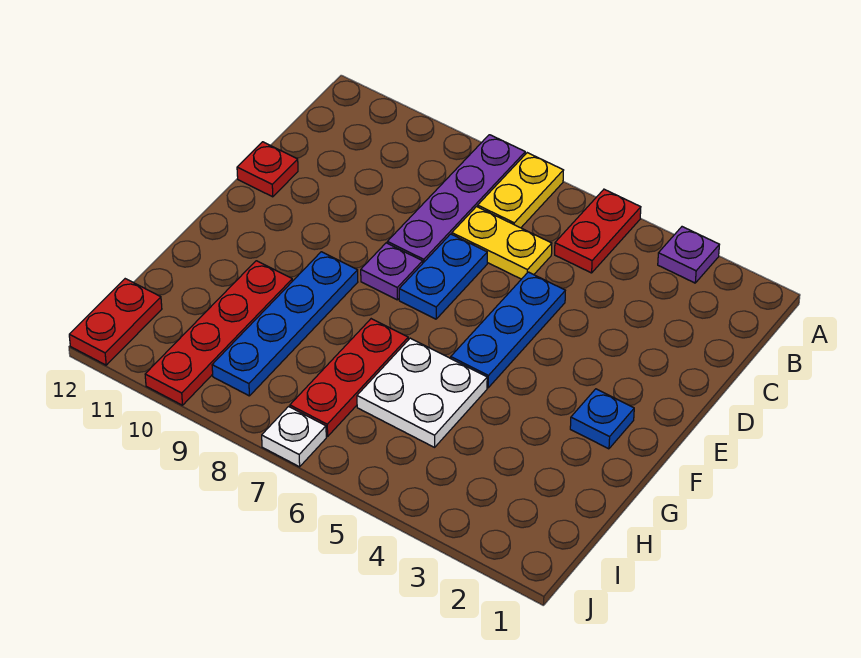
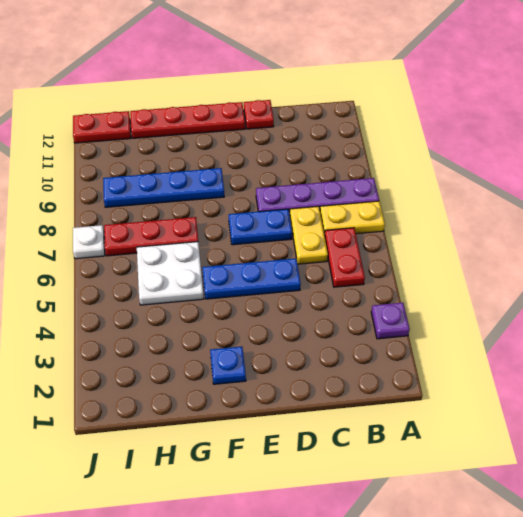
red plate A5:B5 level 1 -> red plate B5:B6 level 1
purple plate E8 level 1 -> none
red plate G10:J10 level 1 -> red plate E12:H12 level 1

